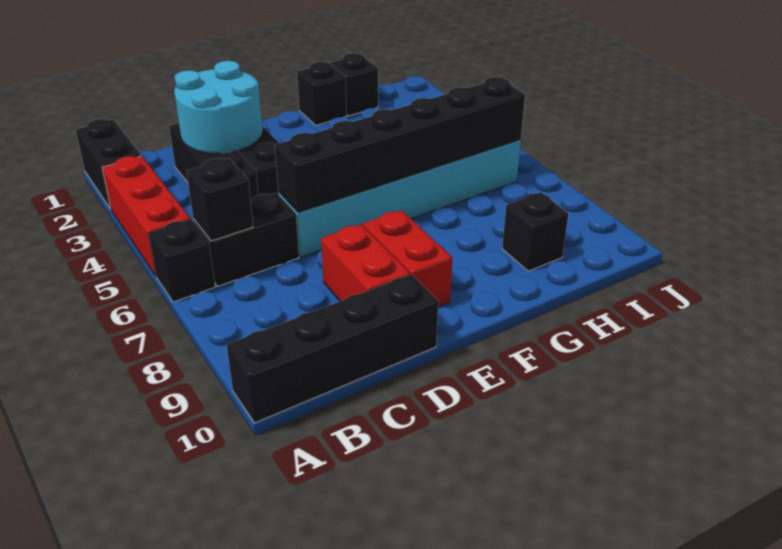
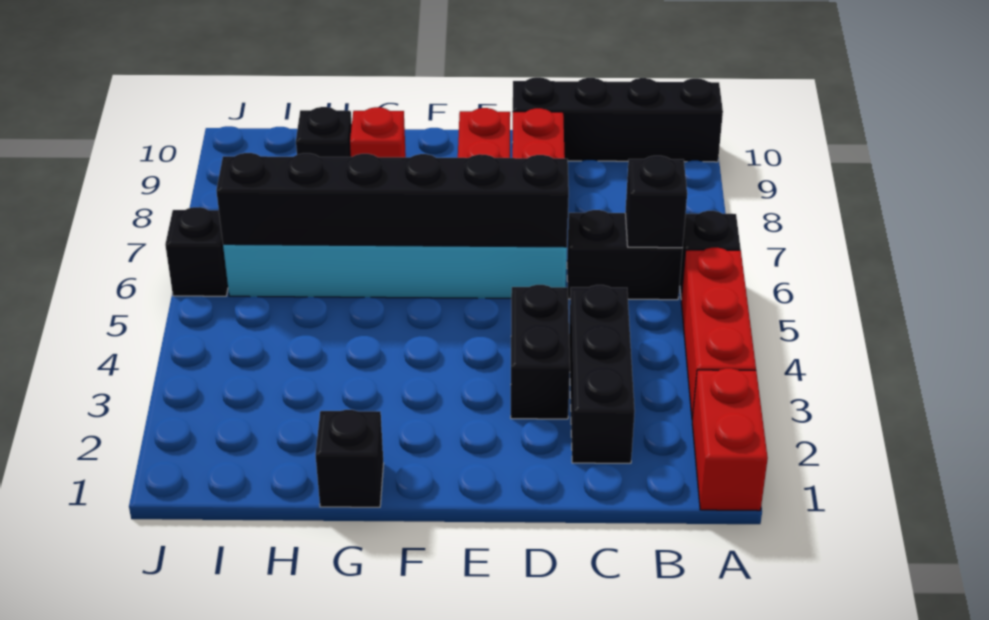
black brick A1:A2 level 1 -> red brick A1:A2 level 1
cyan round brick C2:D3 level 2 -> none
none -> red brick G9 level 1
black brick H1 level 1 -> black brick J6 level 1

